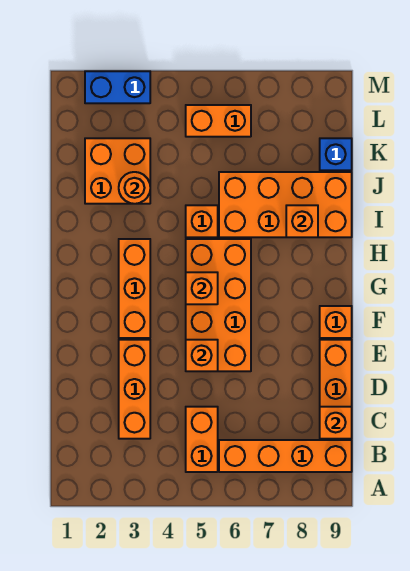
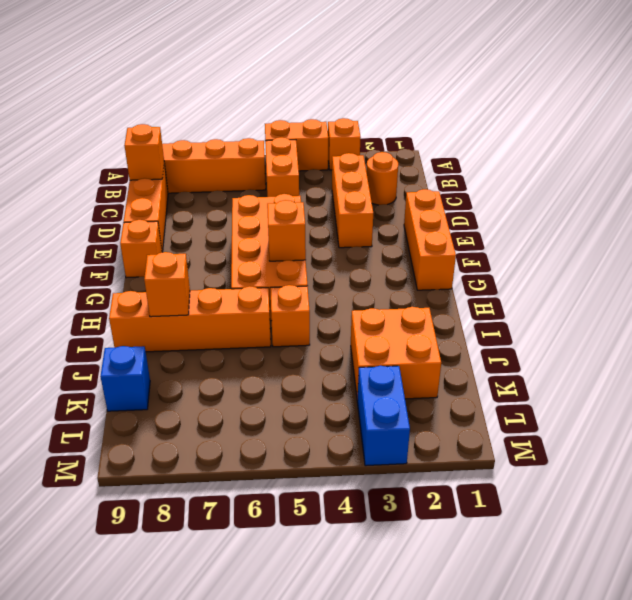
orange brick E5 level 2 -> orange brick A3 level 1
orange brick F3:H3 level 1 -> orange brick E1:G1 level 1
orange brick I6:J9 level 1 -> orange brick I6:I9 level 1
orange round brick J3 level 2 -> orange round brick C2 level 1
orange brick L5:L6 level 1 -> orange brick A4:A5 level 1
blue brick M2:M3 level 1 -> blue brick L3:M3 level 1

